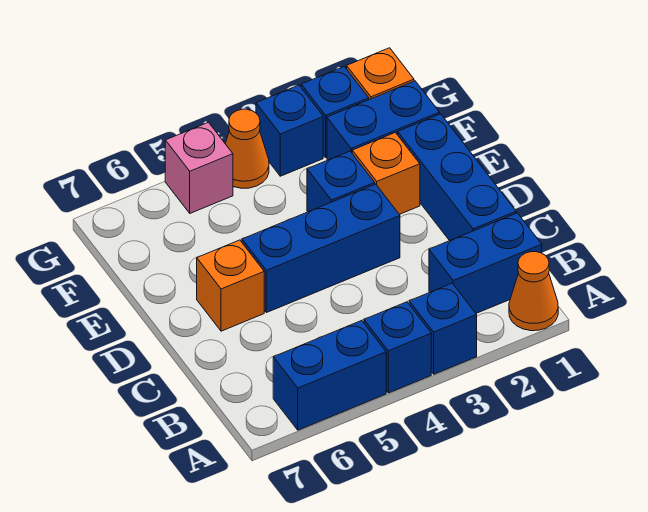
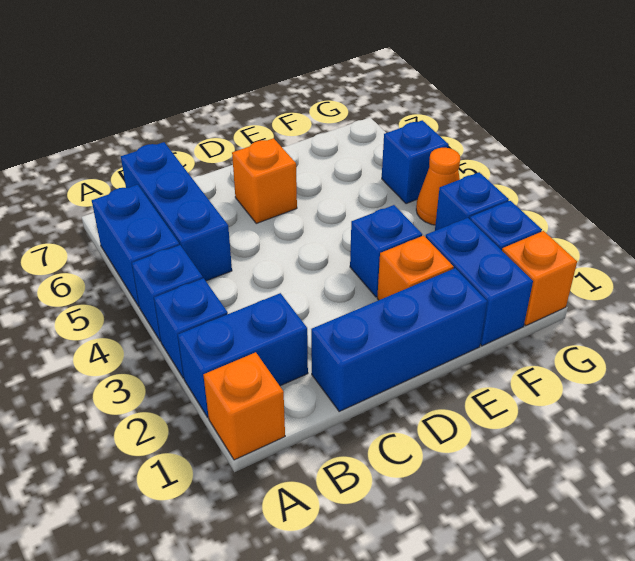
orange cone A1 level 1 -> orange brick A1 level 1
blue brick B1:B2 level 1 -> blue brick A2:B2 level 1
blue brick D3:D5 level 1 -> blue brick B5:B7 level 1
pink brick G5 level 1 -> blue brick G5 level 1

